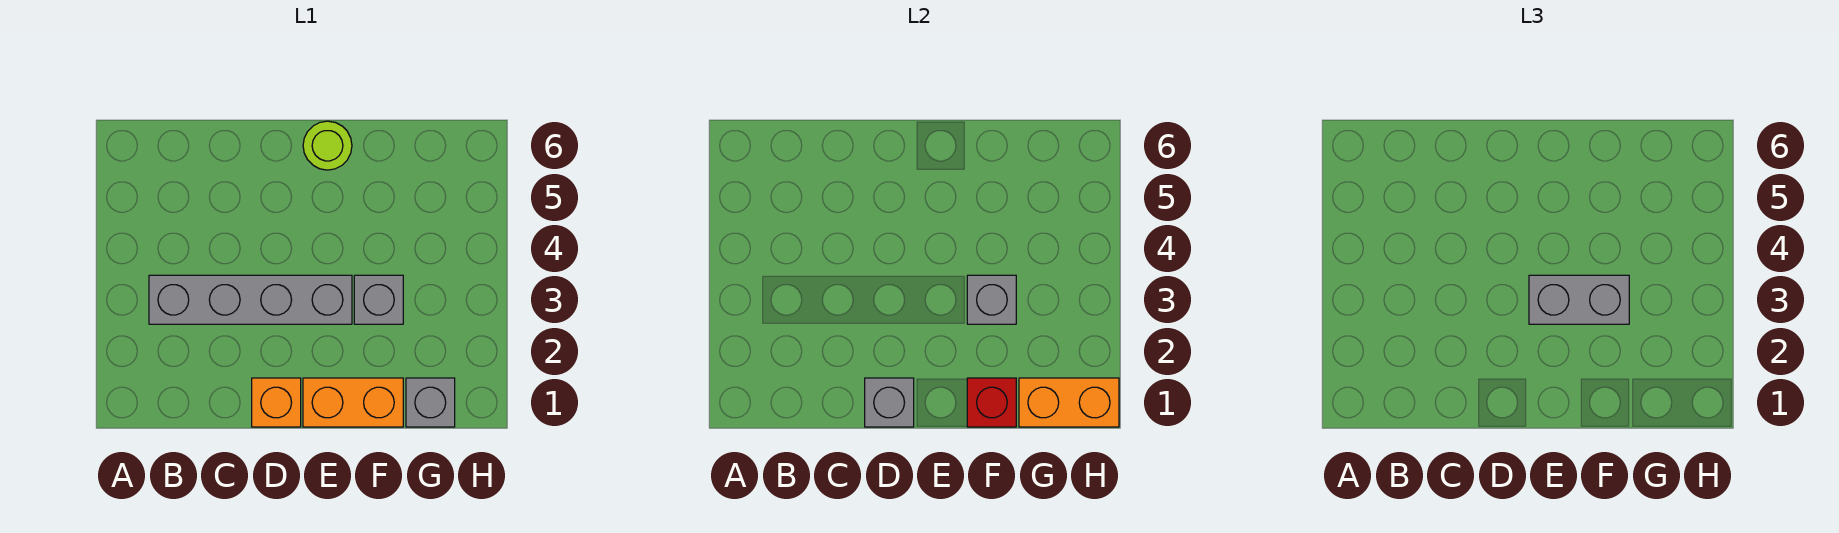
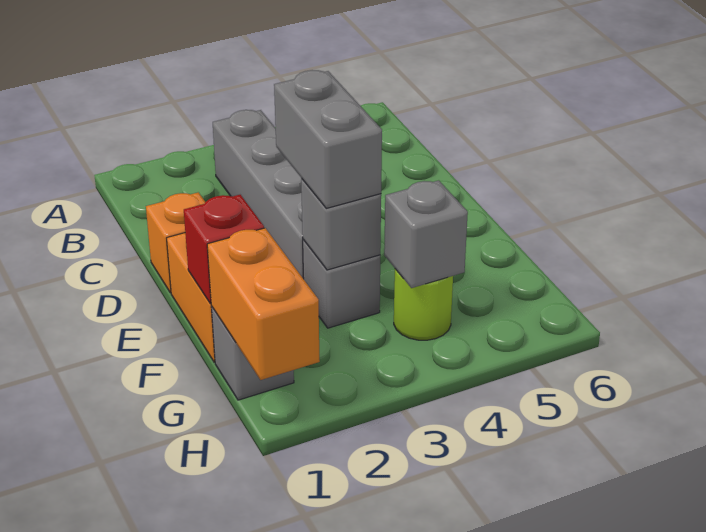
grey brick D1 level 2 -> grey brick G4 level 2
lime round brick E6 level 1 -> lime round brick G4 level 1

